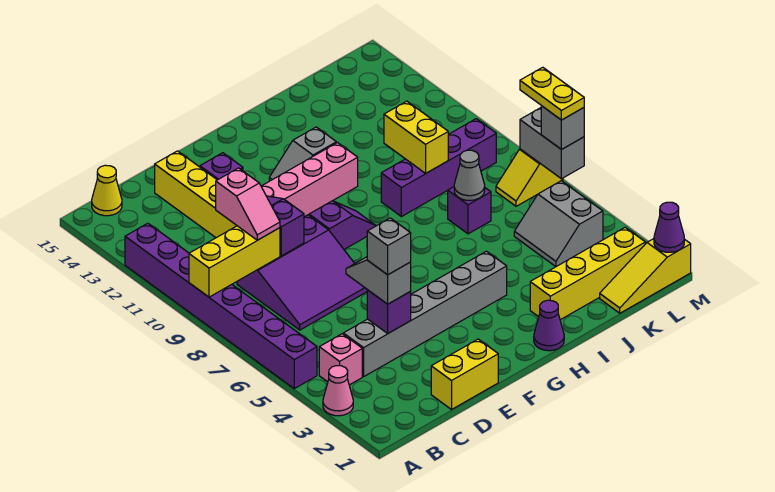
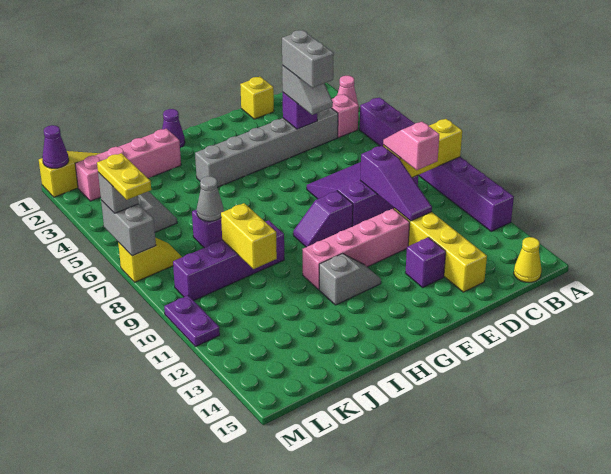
yellow brick D1:E1 level 1 -> yellow brick D1 level 1
grey brick D4 level 4 -> grey brick D4:D5 level 4
yellow brick I2:L2 level 1 -> pink brick I2:L2 level 1
none -> purple plate M10:M11 level 1

